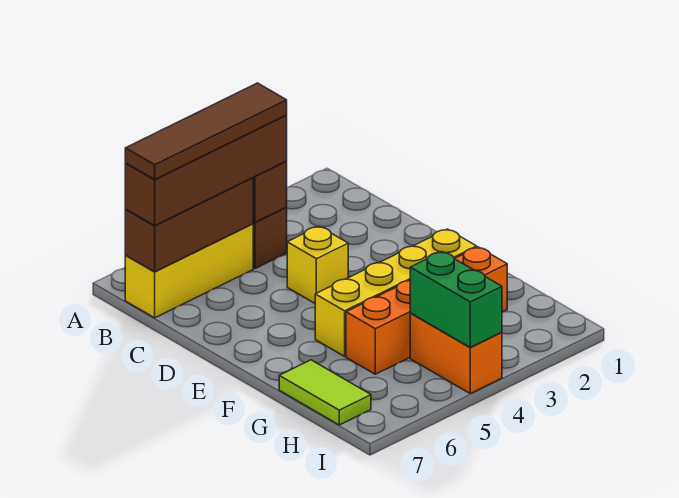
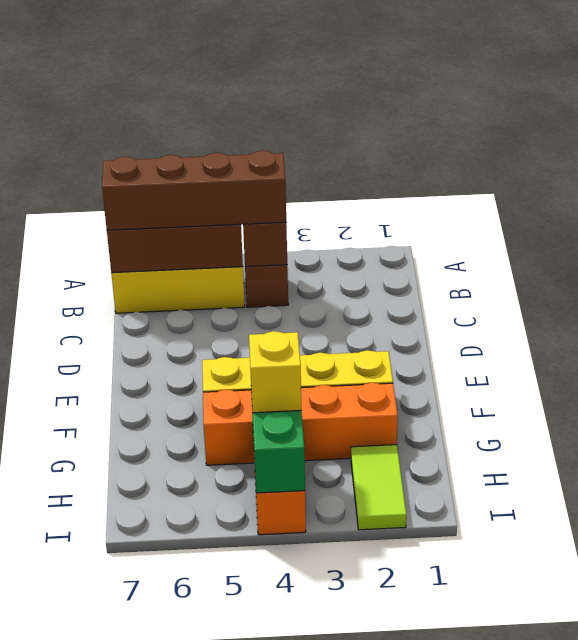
brown tile B4:B7 level 4 -> none
yellow brick D4 level 1 -> yellow brick H4 level 3
lime tile G7:H7 level 1 -> lime tile H2:I2 level 1

